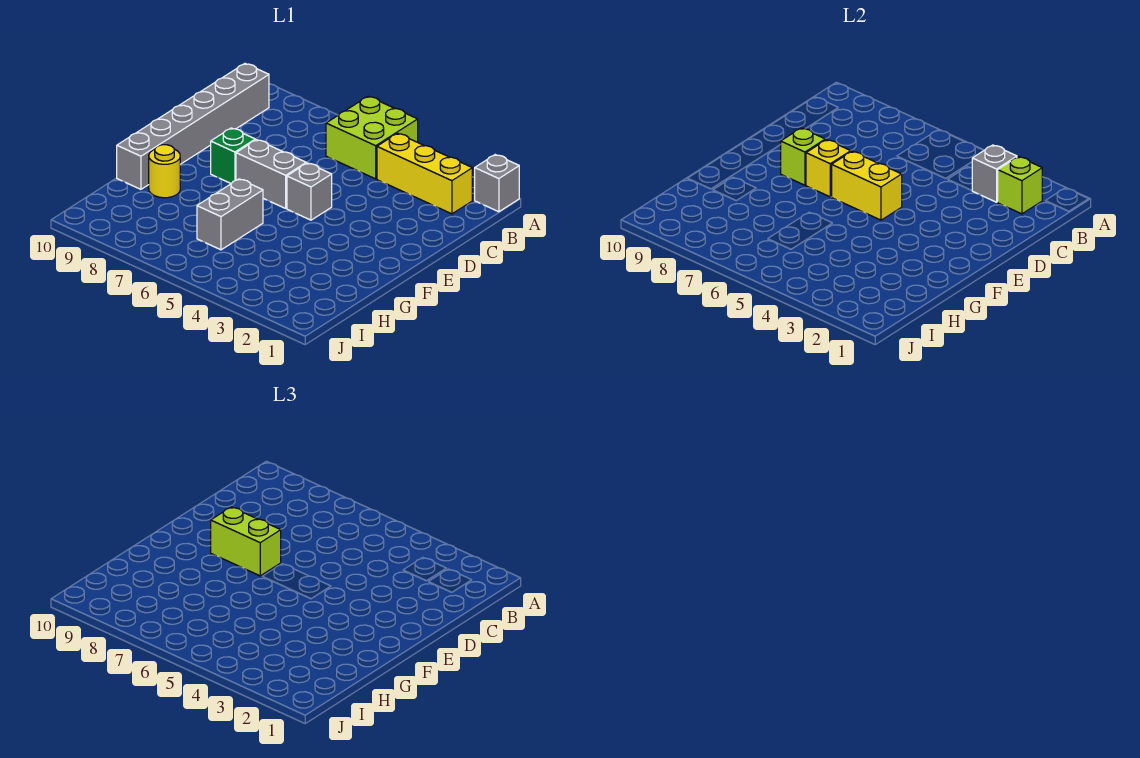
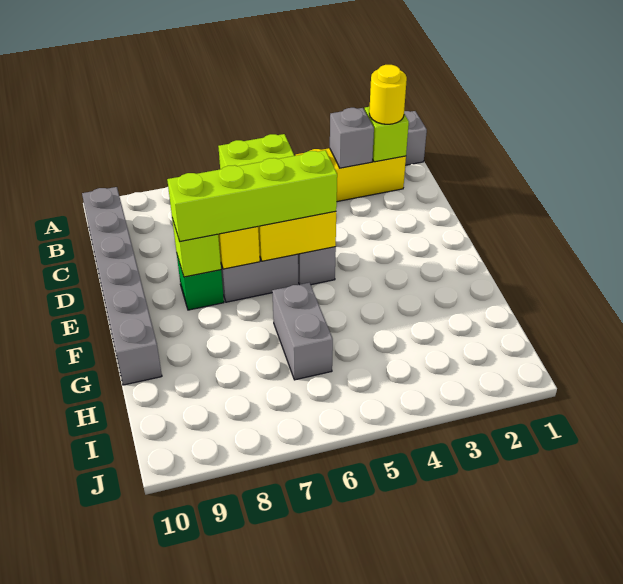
lime brick E7:E8 level 3 -> lime brick E5:E8 level 3
yellow round brick G9 level 1 -> yellow round brick B2 level 3

